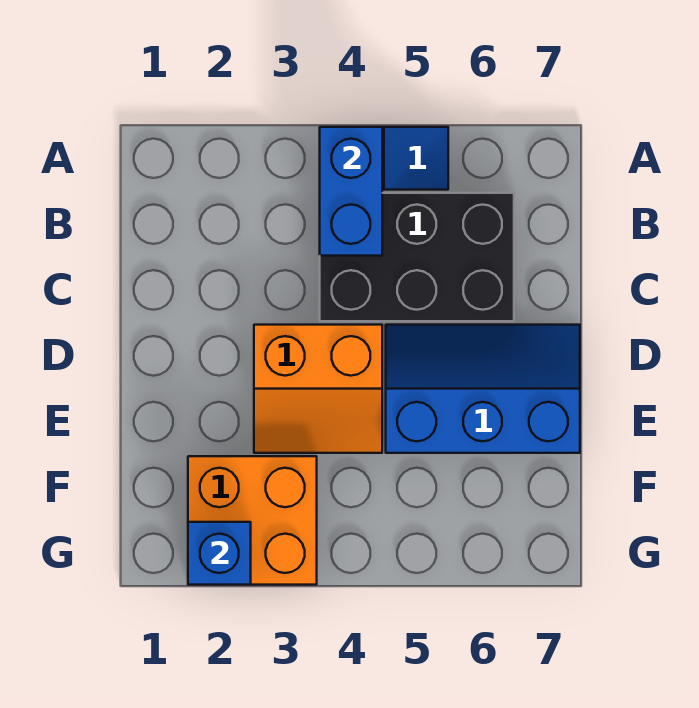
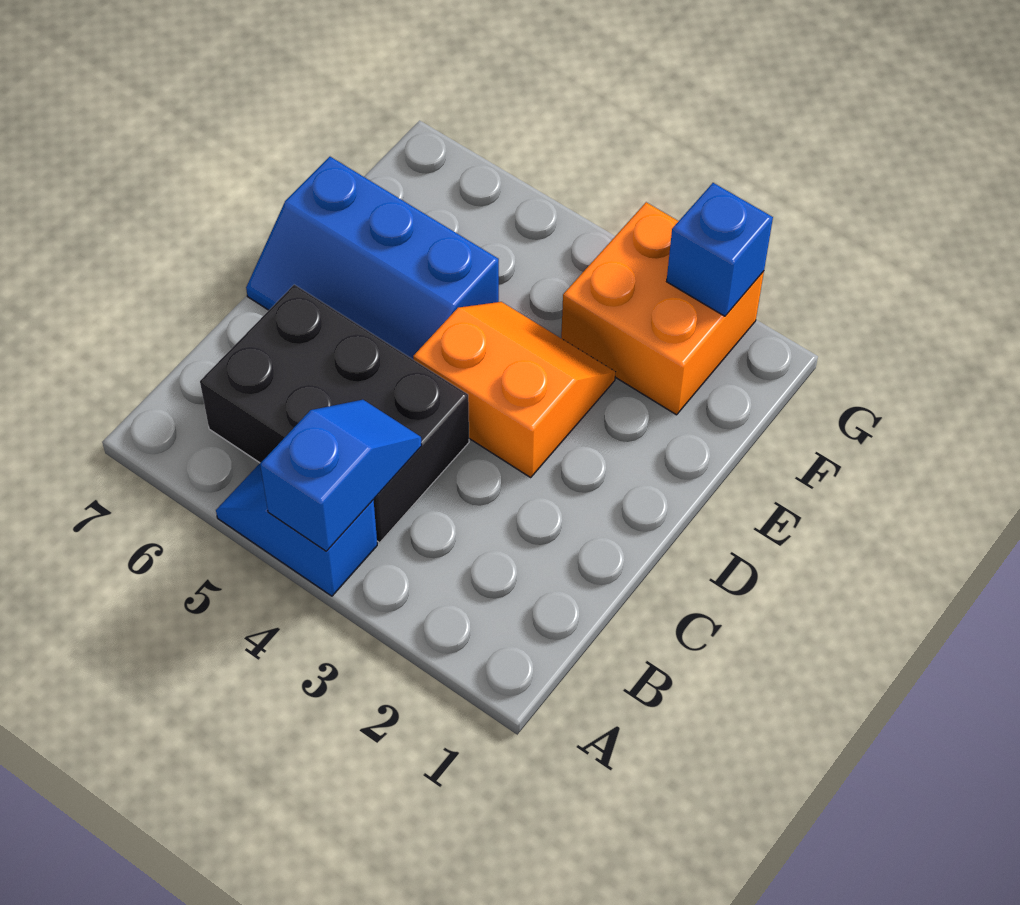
blue brick A4:B4 level 2 -> blue slope A4:B4 level 2 top A

